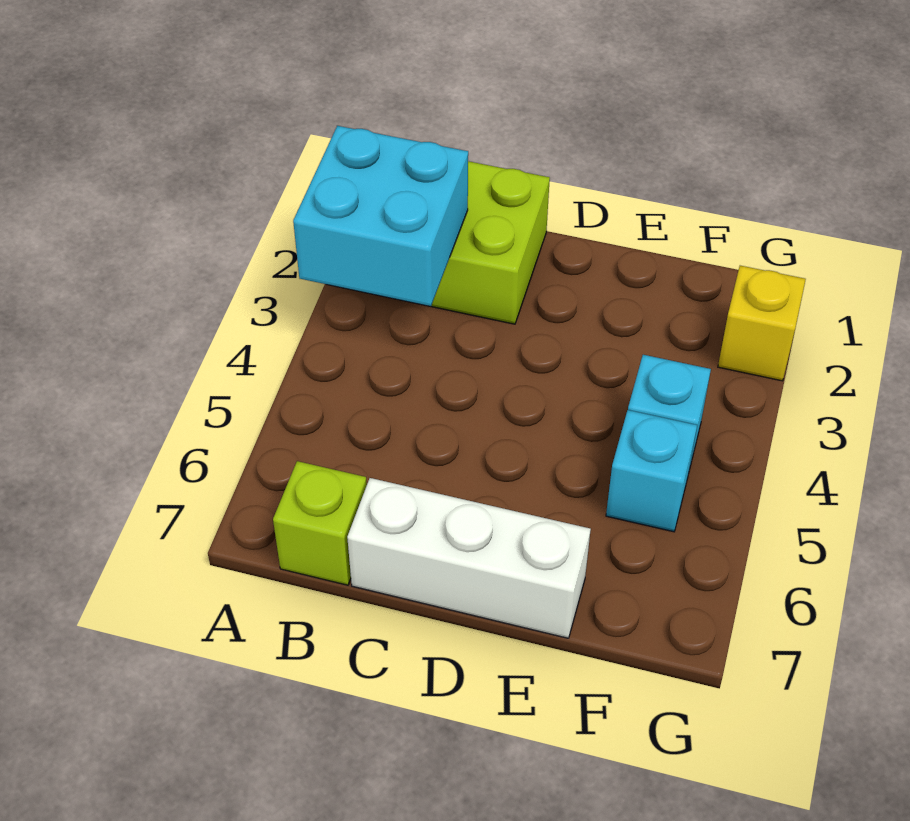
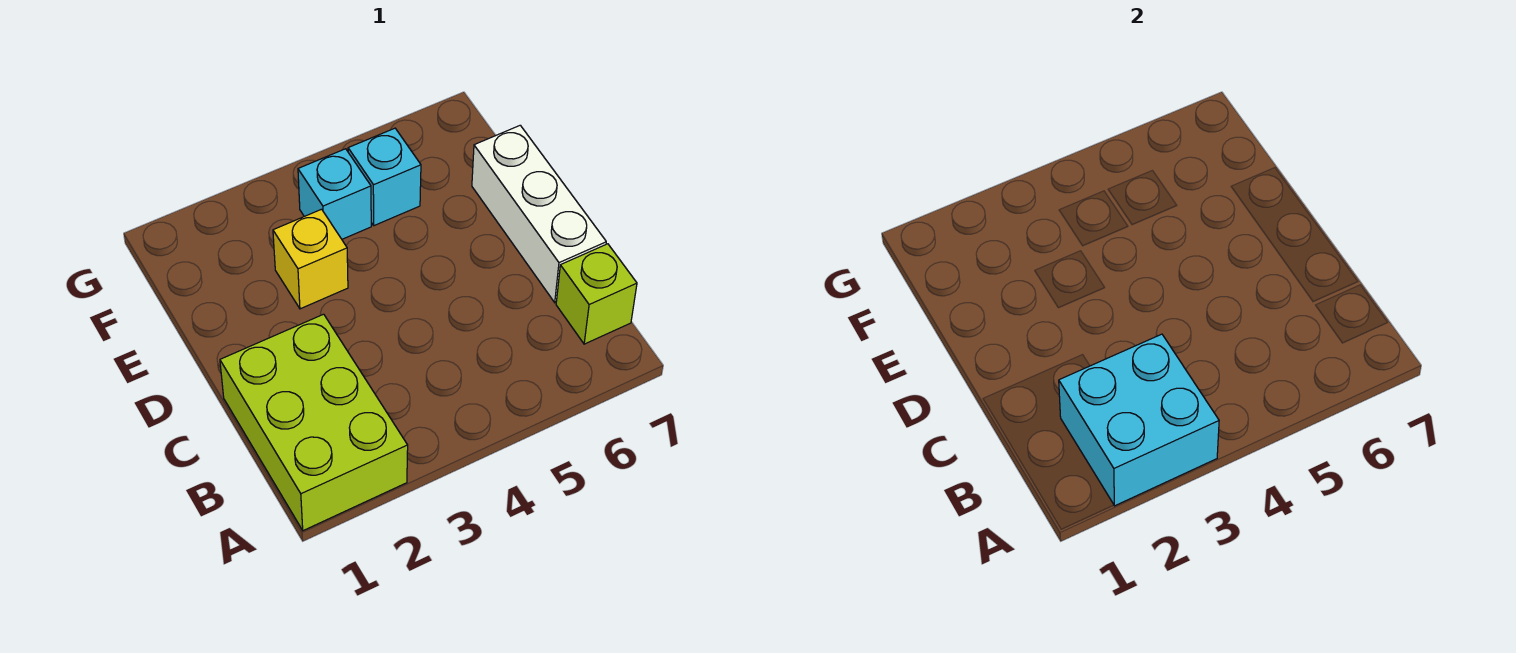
yellow brick G2 level 1 -> yellow brick E3 level 1

